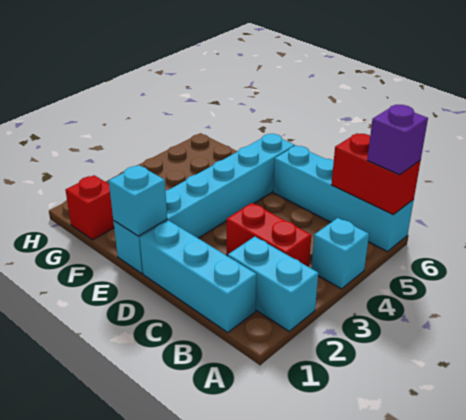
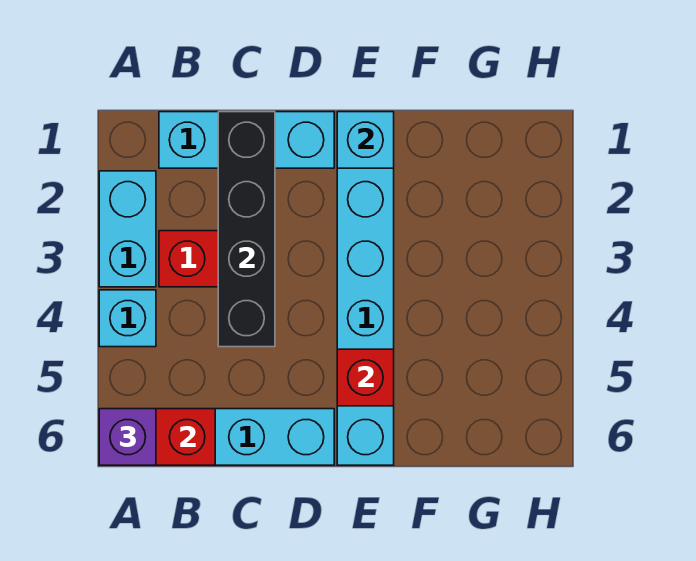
cyan brick A2:B2 level 1 -> cyan brick A2:A3 level 1
none -> black brick C1:C4 level 2
red brick G1 level 1 -> red brick E5 level 2

